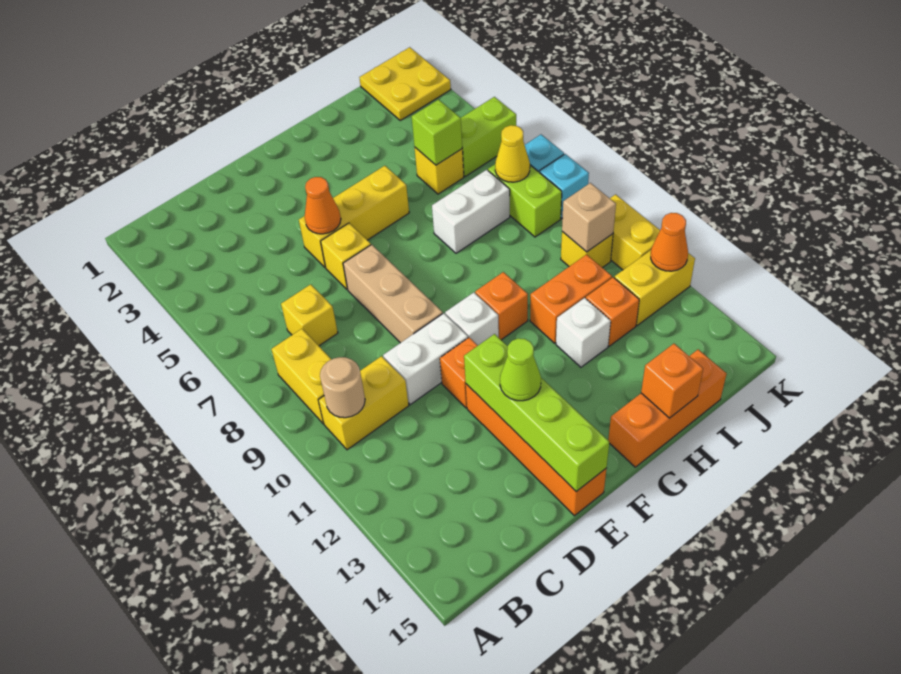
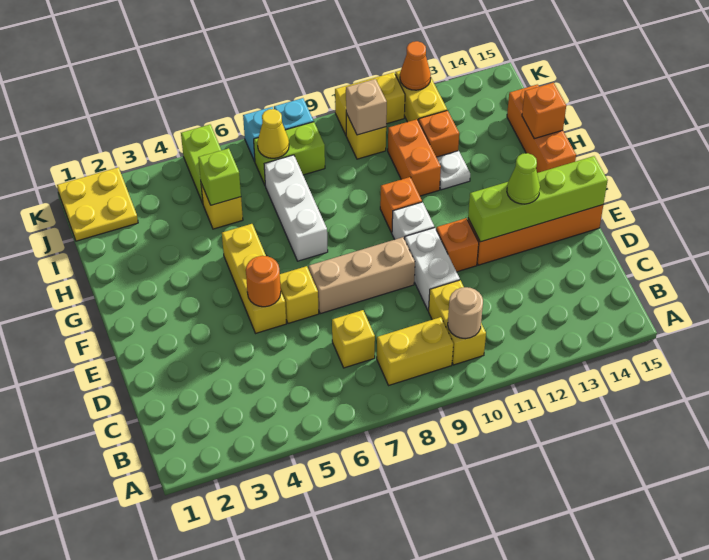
orange cone E5 level 2 -> orange round brick E5 level 2
white brick H7:I7 level 1 -> white brick G7:I7 level 1
white brick H12 level 1 -> white plate H12 level 1

